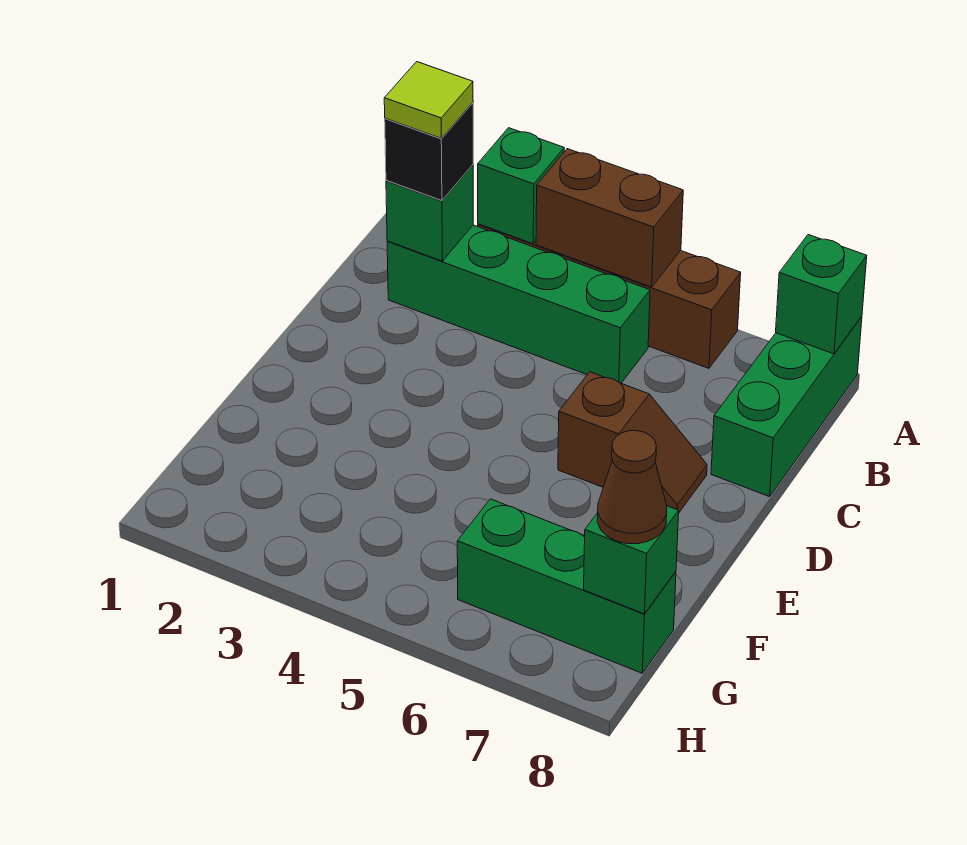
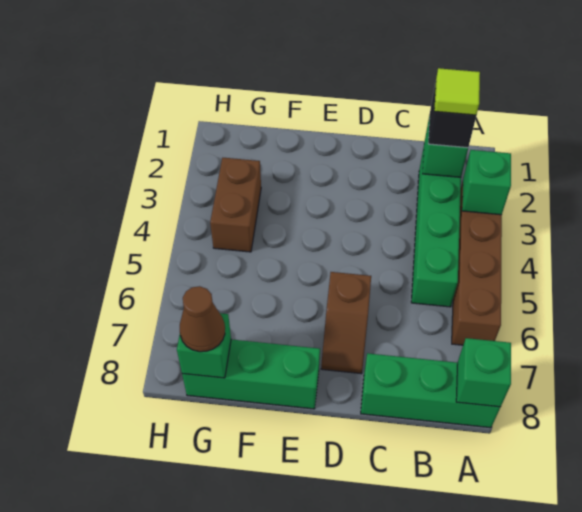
brown brick A4:A5 level 2 -> brown brick G3:G4 level 1
green brick G6:G8 level 1 -> green brick E8:G8 level 1

